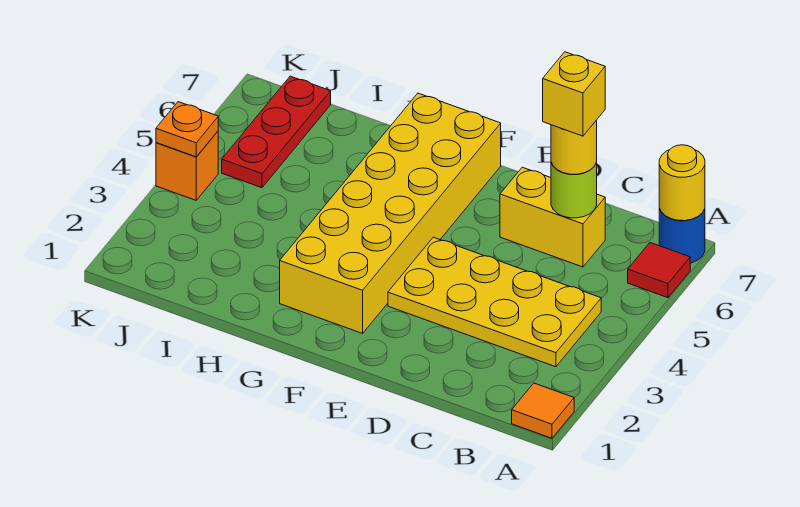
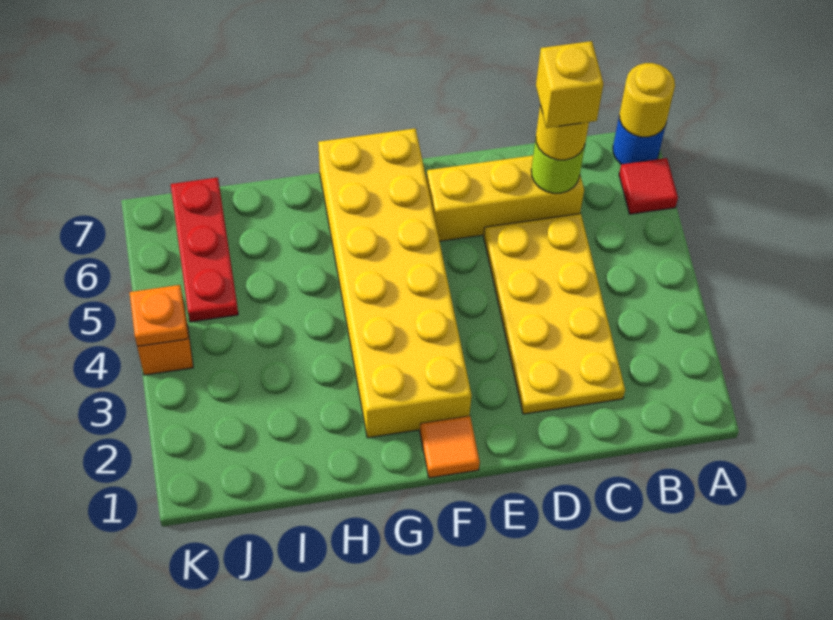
orange tile A1 level 1 -> orange tile F1 level 1
yellow plate B3:E4 level 1 -> yellow plate C2:D5 level 1
yellow brick C6:D6 level 1 -> yellow brick C6:E6 level 1

